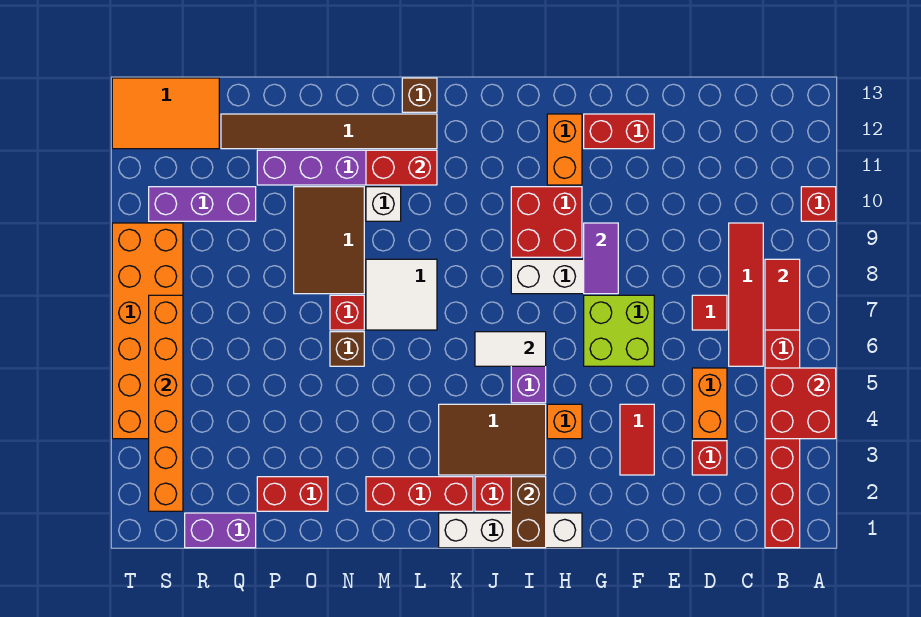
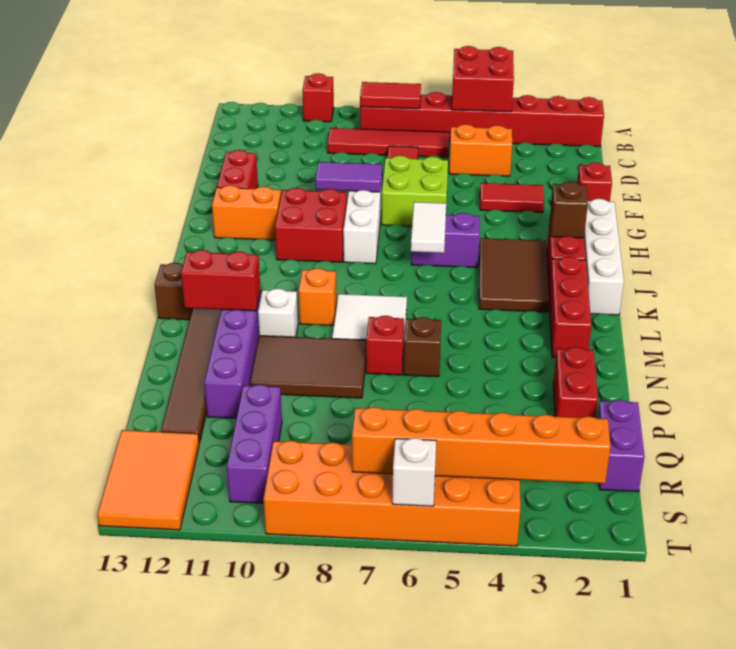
red brick D3 level 1 -> red brick F1 level 1
orange brick H4 level 1 -> orange brick L9 level 1
brown brick I1:I2 level 2 -> brown brick I2 level 2
red brick L11:M11 level 2 -> red brick M11:M12 level 2
none -> white brick T6 level 2

